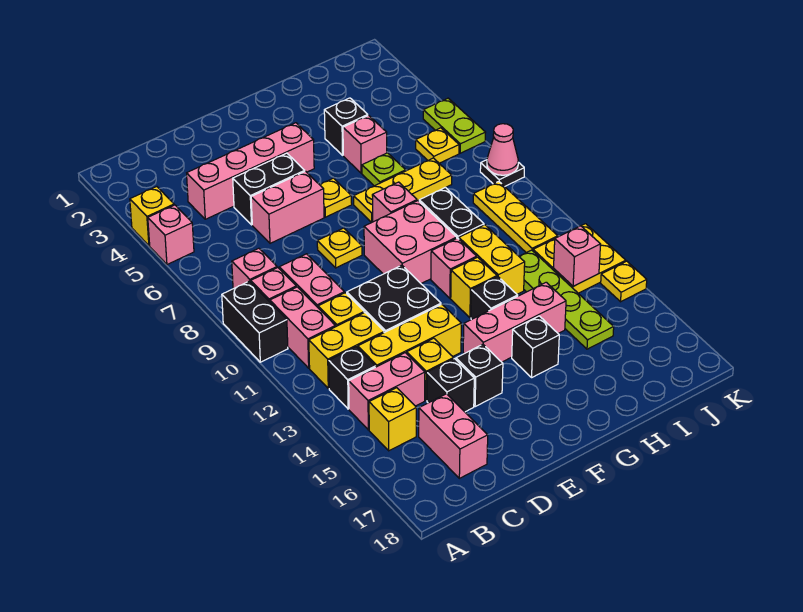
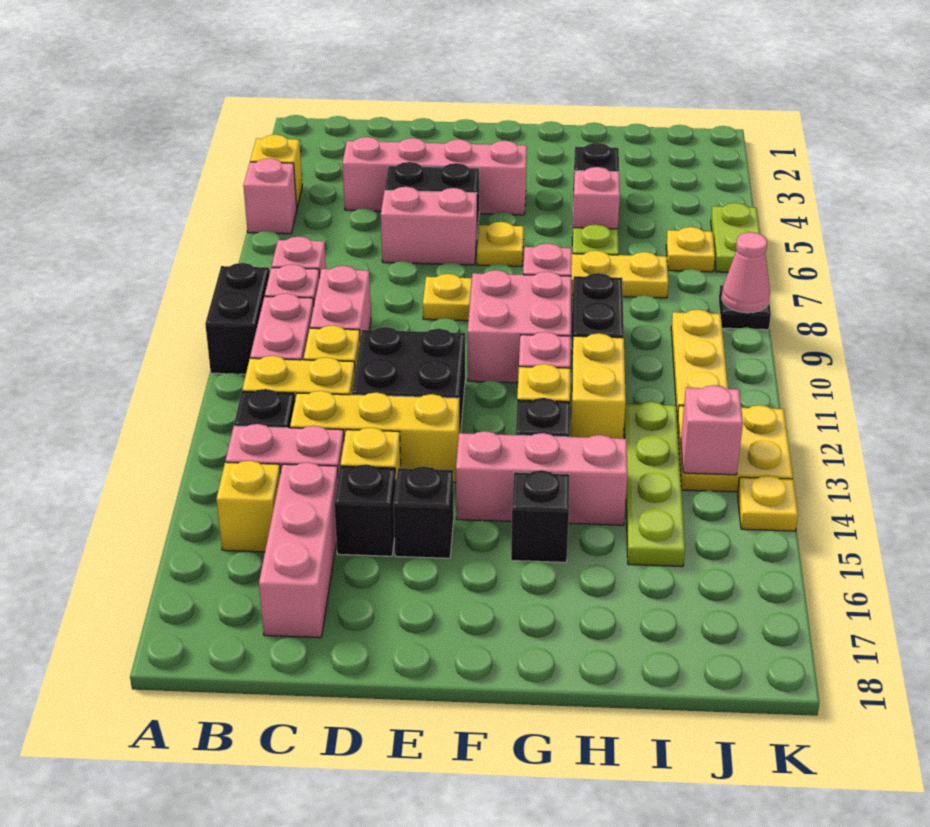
pink brick C16:C17 level 1 -> pink brick C15:C17 level 1

